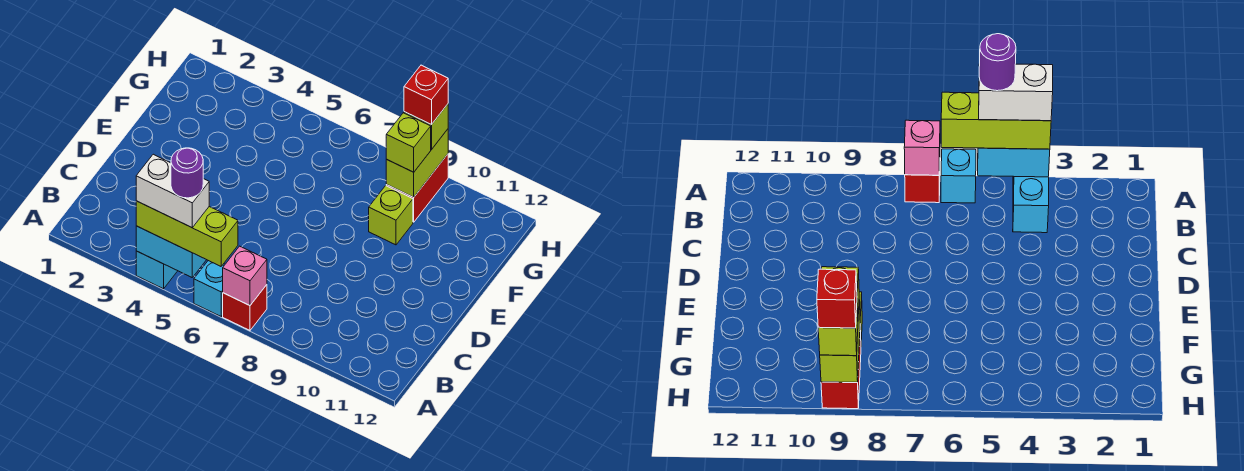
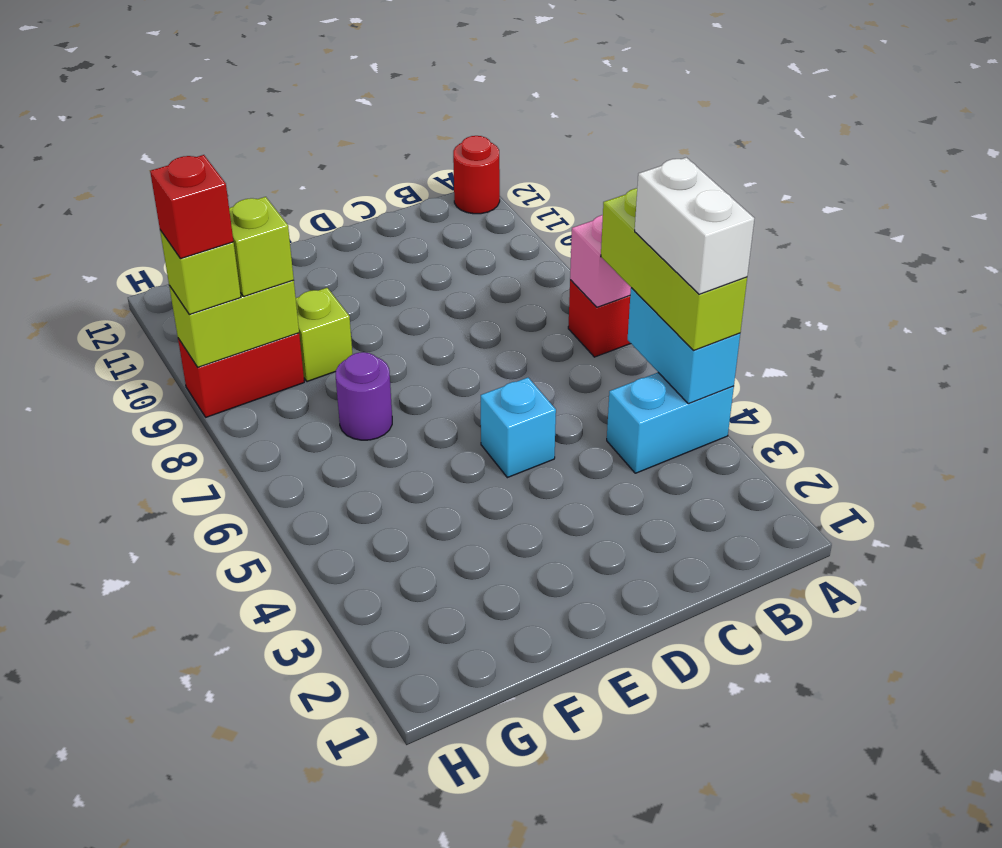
purple round brick A5 level 5 -> purple round brick F7 level 1
cyan brick A6 level 1 -> cyan brick D5 level 1
none -> red round brick A12 level 1

